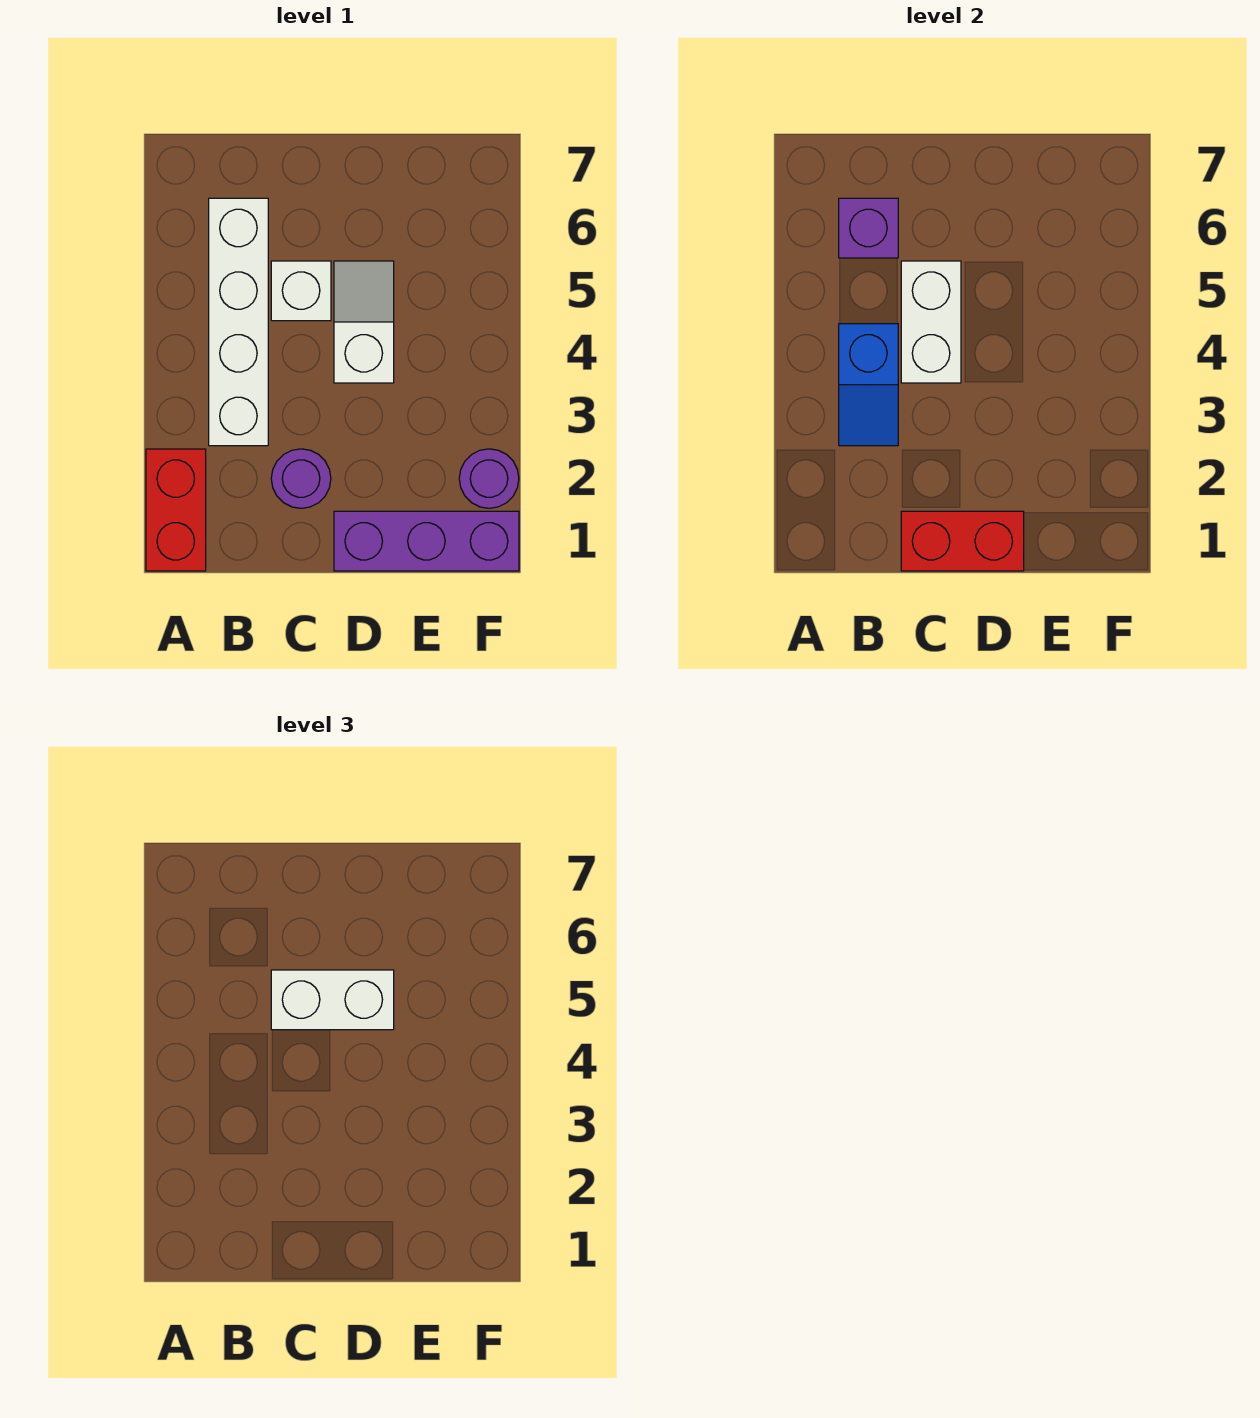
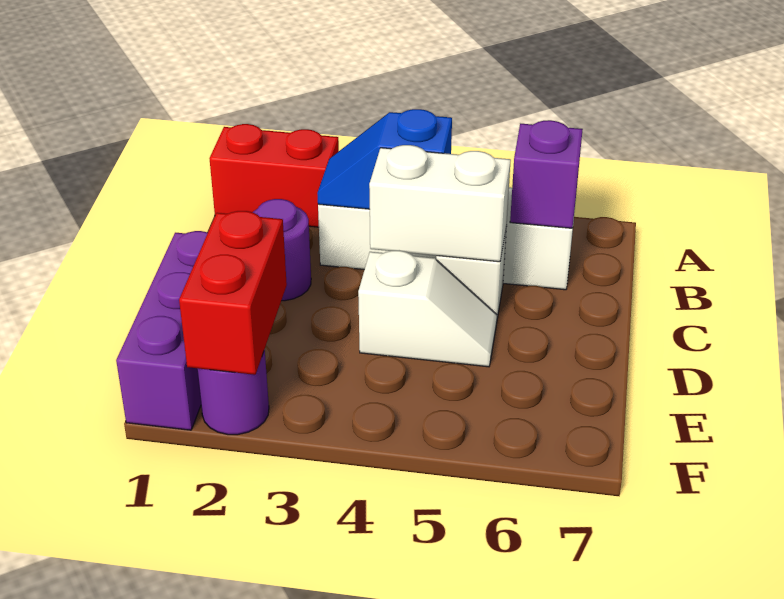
red brick C1:D1 level 2 -> red brick E2:F2 level 2
white brick C5:D5 level 3 -> none

